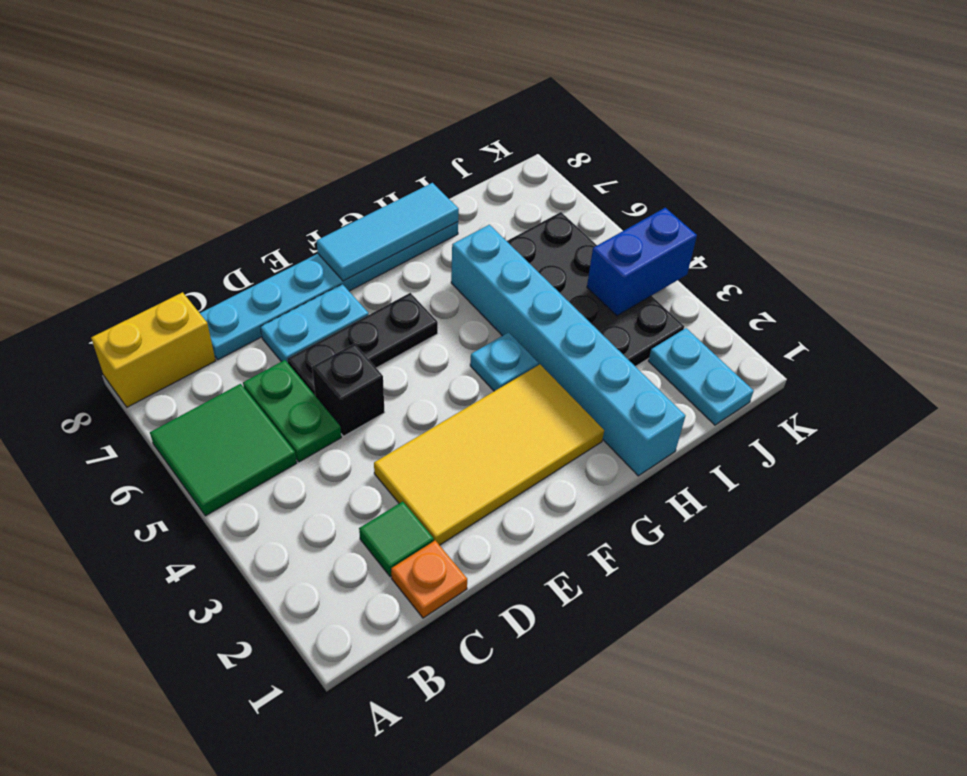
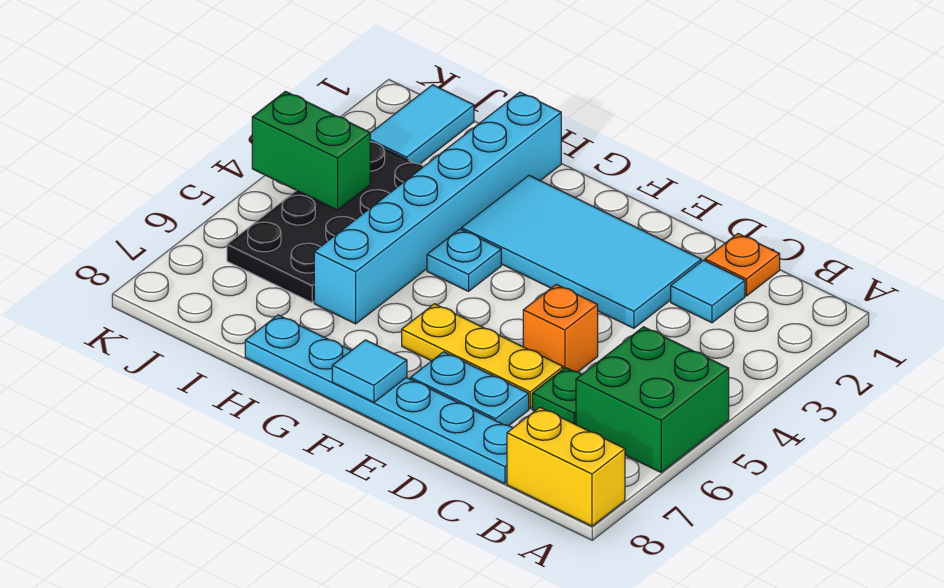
green tile A5:B6 level 1 -> green brick A5:B6 level 1
green tile C2 level 1 -> cyan tile C2 level 1
green plate C5:C6 level 1 -> green plate C6 level 1
yellow tile D2:G3 level 1 -> cyan tile D2:G3 level 1
black brick D5 level 1 -> orange brick D5 level 1
black plate D6:F6 level 1 -> yellow plate D6:F6 level 1
cyan tile F8:H8 level 2 -> cyan tile F8 level 2
cyan plate J1:J2 level 1 -> cyan tile J1:J2 level 1
blue brick J4:K4 level 2 -> green brick J4:K4 level 2

